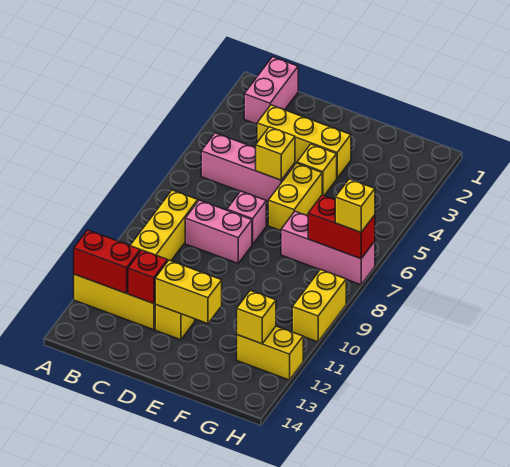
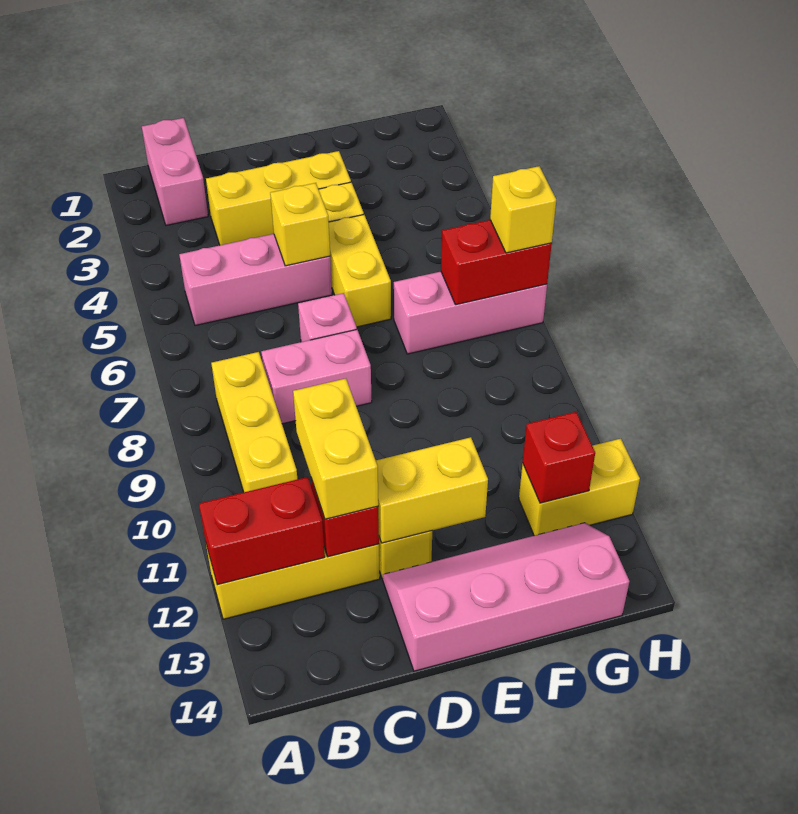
none -> pink slope D13:G14 level 1 top 14
yellow brick G12 level 2 -> red brick G12 level 2
yellow brick H9:H10 level 1 -> yellow brick C11:C12 level 3

